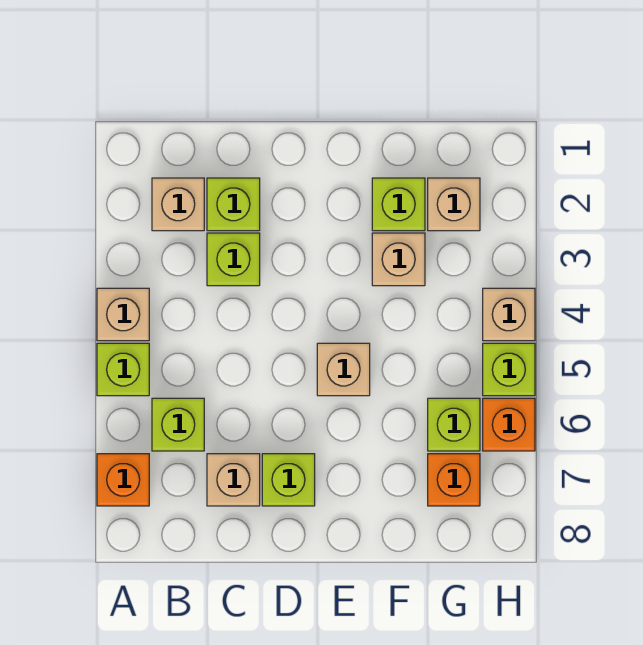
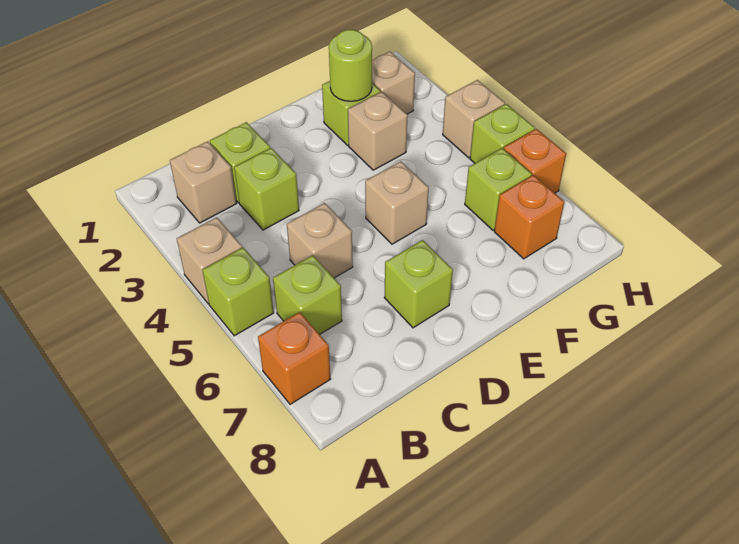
tan brick C7 level 1 -> tan brick C5 level 1
none -> lime round brick F2 level 2

